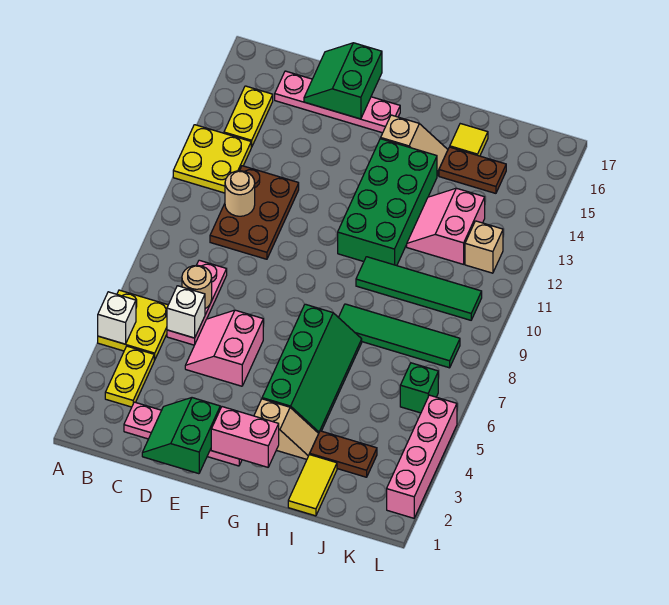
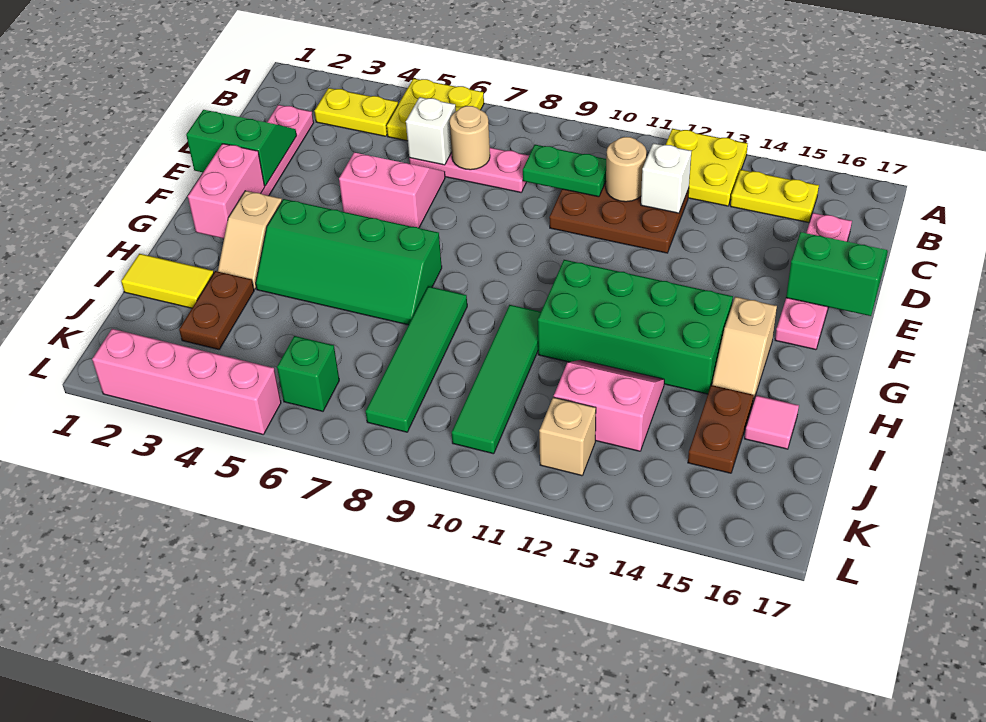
white brick A5 level 2 -> white brick C12 level 2
none -> green plate C9:C10 level 2
yellow tile I16 level 1 -> pink tile I16 level 1

